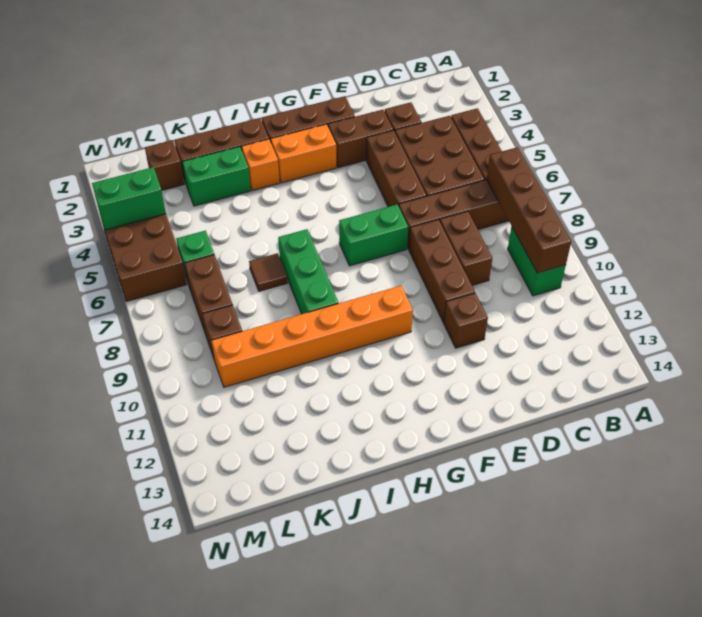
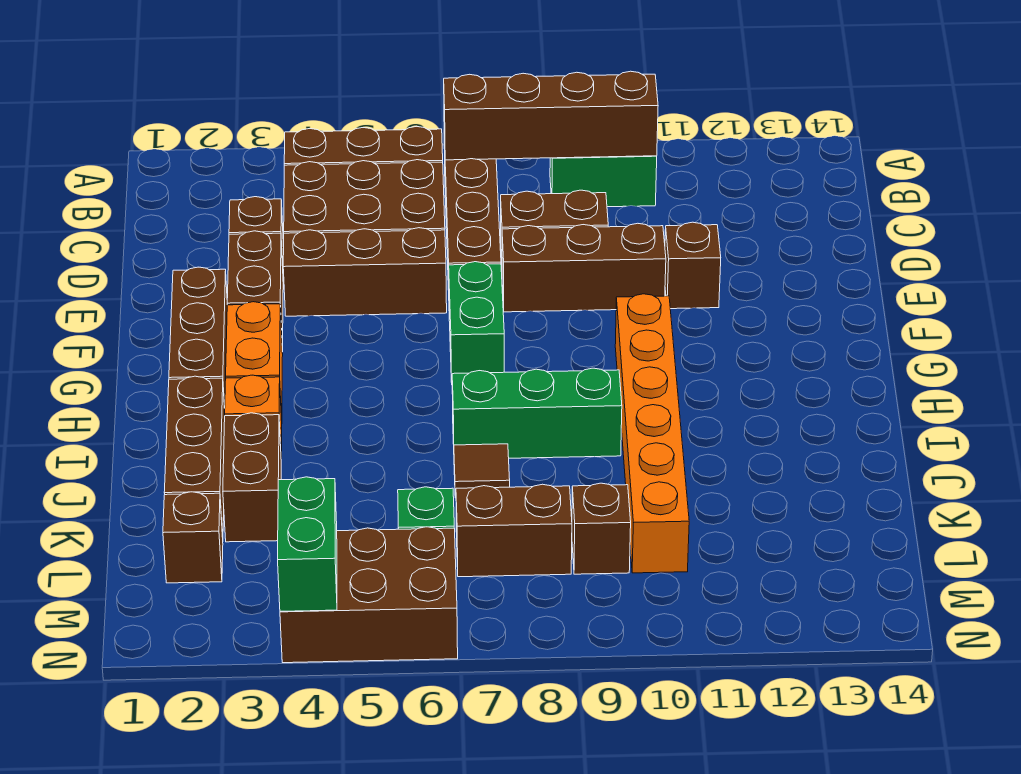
green brick J3:K3 level 1 -> brown brick J3:K3 level 1

